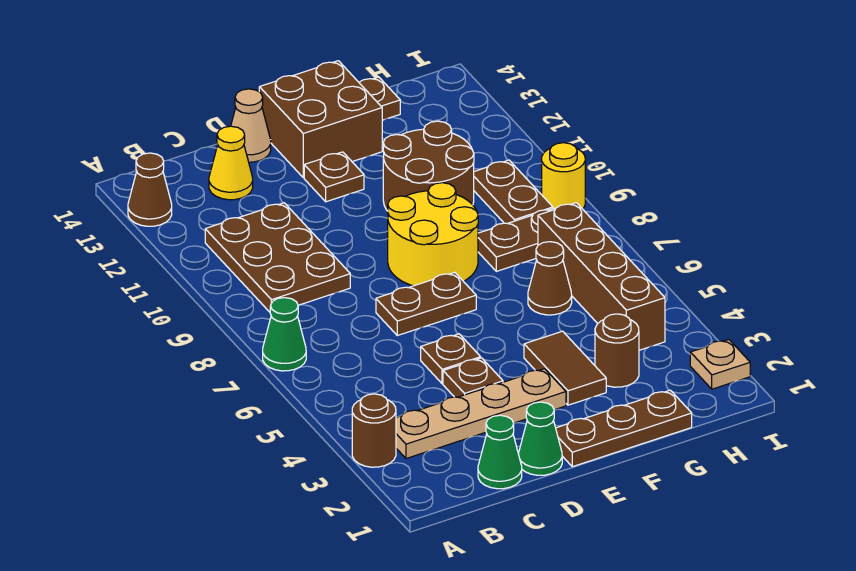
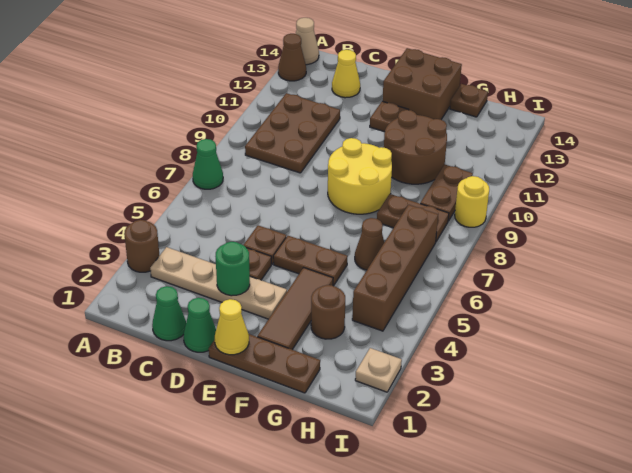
none -> green round brick D3 level 2
brown plate D7:E7 level 1 -> brown plate E5:F5 level 1
tan cone D14 level 1 -> tan cone A14 level 1
none -> yellow cone E1 level 2
brown tile F3:F4 level 1 -> brown tile F2:F4 level 1

